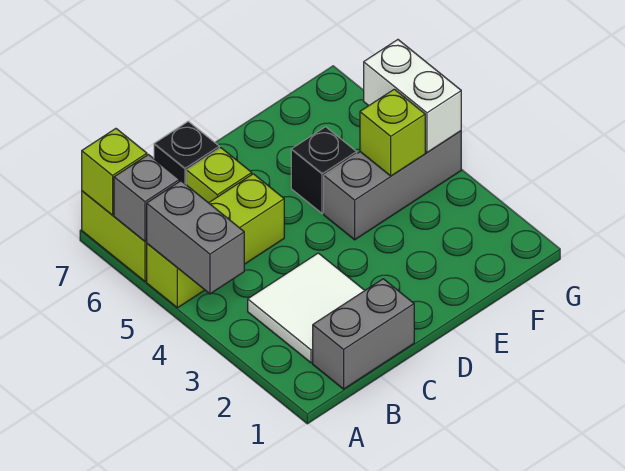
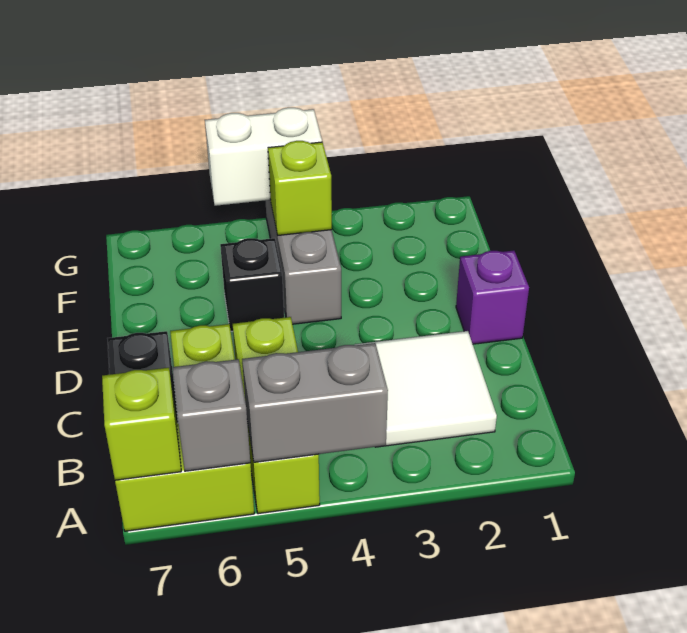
grey brick B1:C1 level 1 -> none
none -> purple brick D1 level 1

